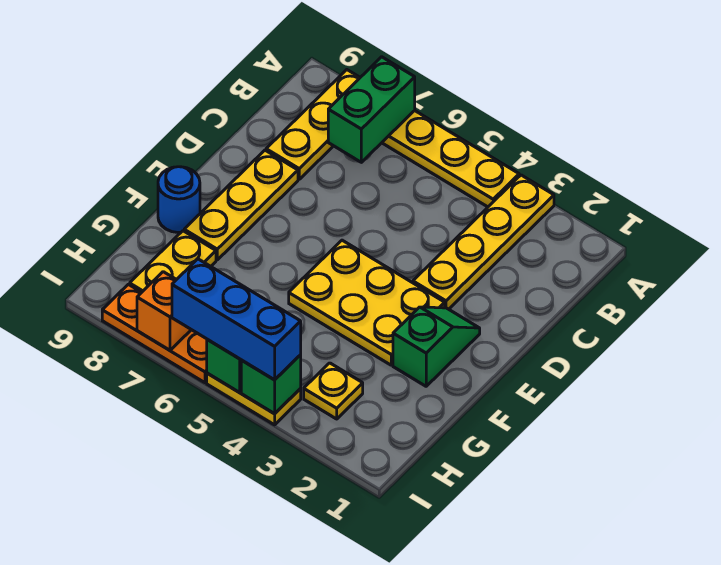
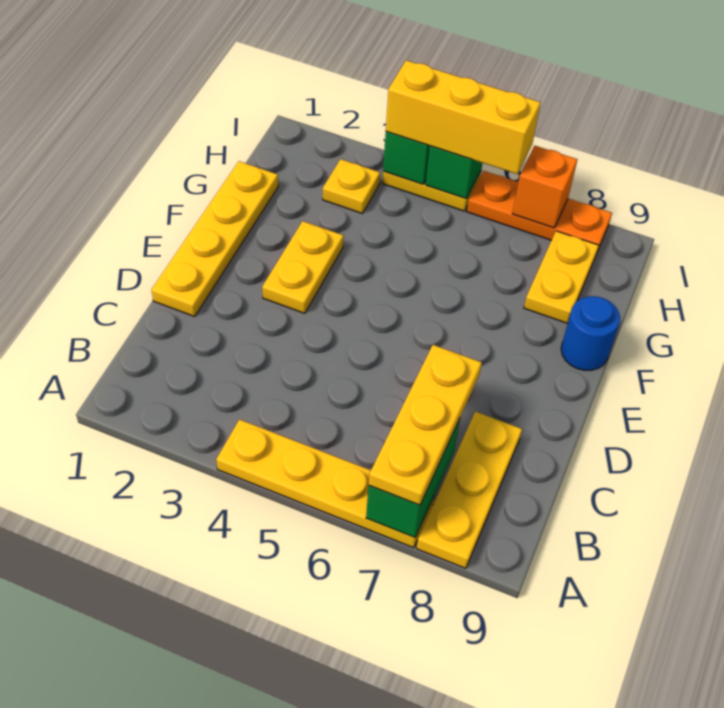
yellow plate A3:D3 level 1 -> yellow plate D1:G1 level 1
yellow plate D8:F8 level 1 -> yellow plate A7:C7 level 3
green slope E2:F2 level 1 top F -> none
yellow plate E3:F5 level 1 -> yellow plate E3:F3 level 1
blue brick I4:I6 level 3 -> yellow brick I4:I6 level 3

